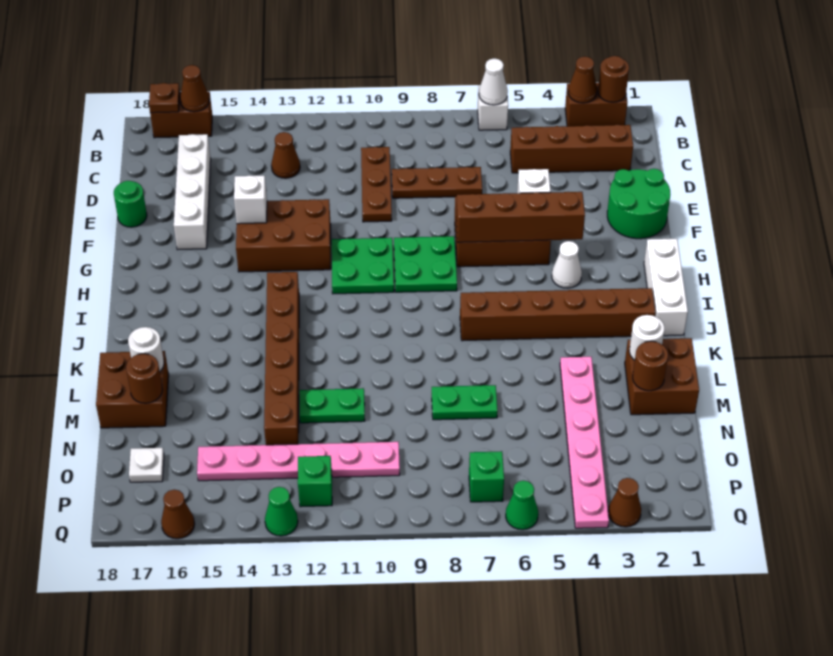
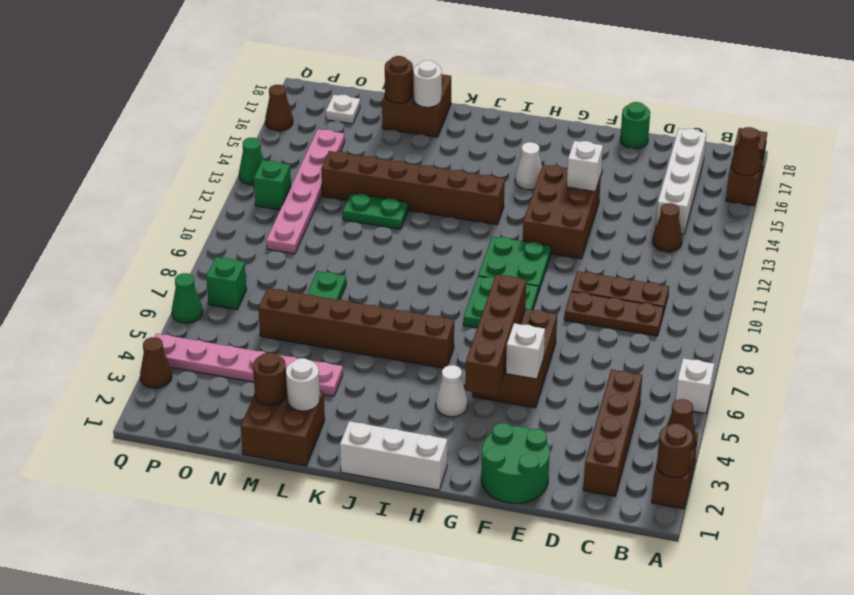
white cone A6 level 2 -> white cone H15 level 1
white brick C16:F16 level 1 -> white brick C14:C17 level 1
brown plate D7:D9 level 1 -> brown plate C9:E9 level 1
brown brick J2:J7 level 1 -> brown brick I6:N6 level 1
green plate M11:M12 level 1 -> green plate L12:M12 level 1

